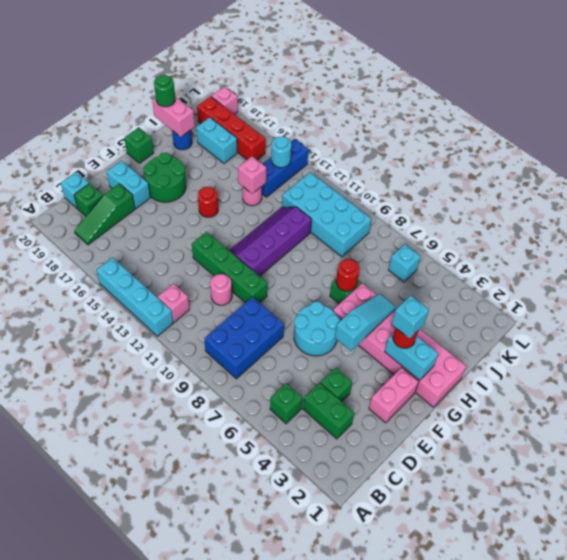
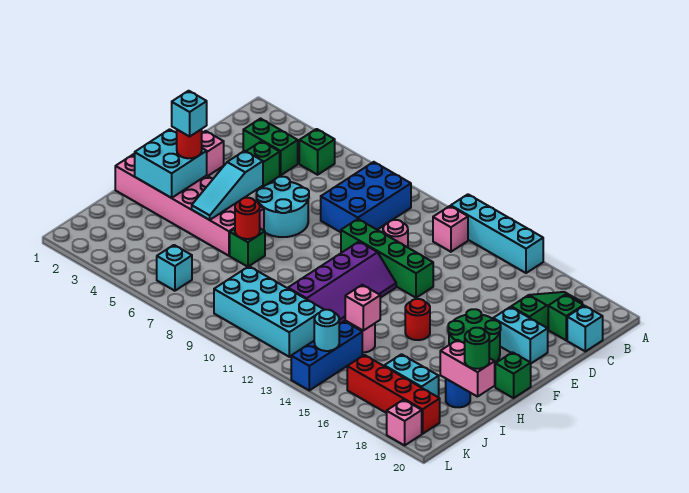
cyan brick G2:G3 level 2 -> cyan brick G2:H3 level 2

